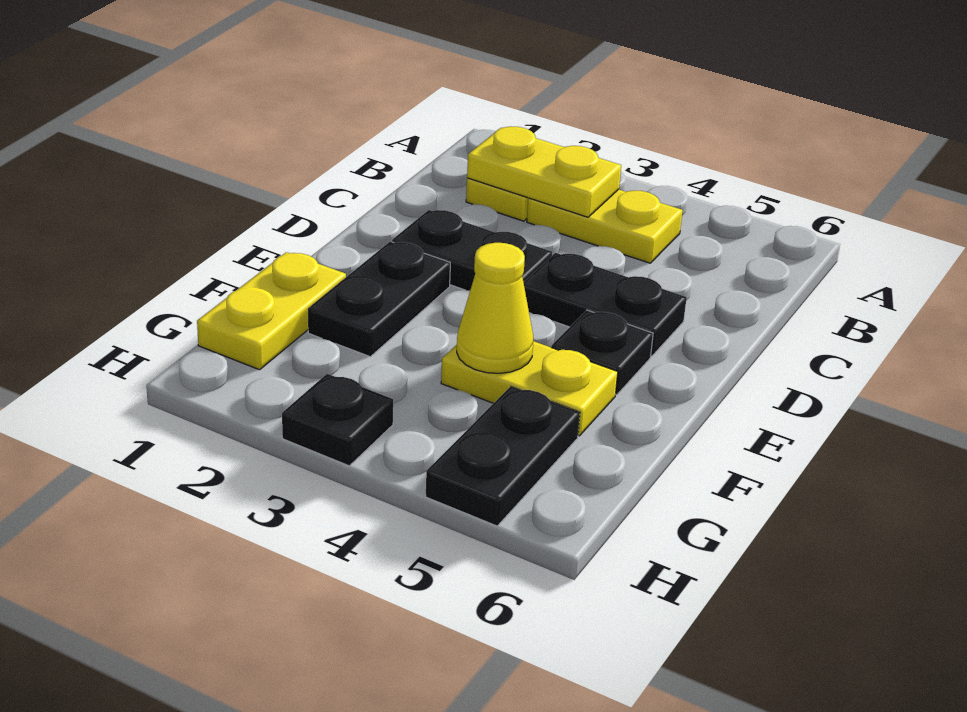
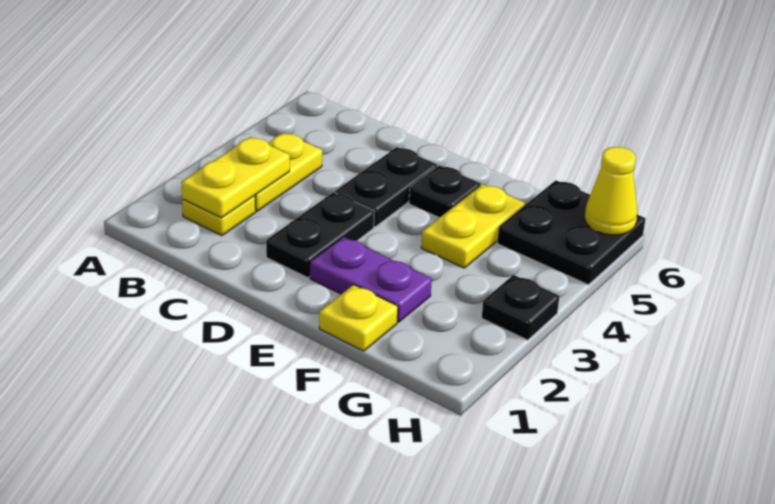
black plate E2:F2 level 1 -> purple plate E2:F2 level 1
yellow plate F1:G1 level 1 -> yellow plate F1 level 1
yellow cone F4 level 2 -> yellow cone H6 level 2
black plate G5:H5 level 1 -> black plate G5:H6 level 1

